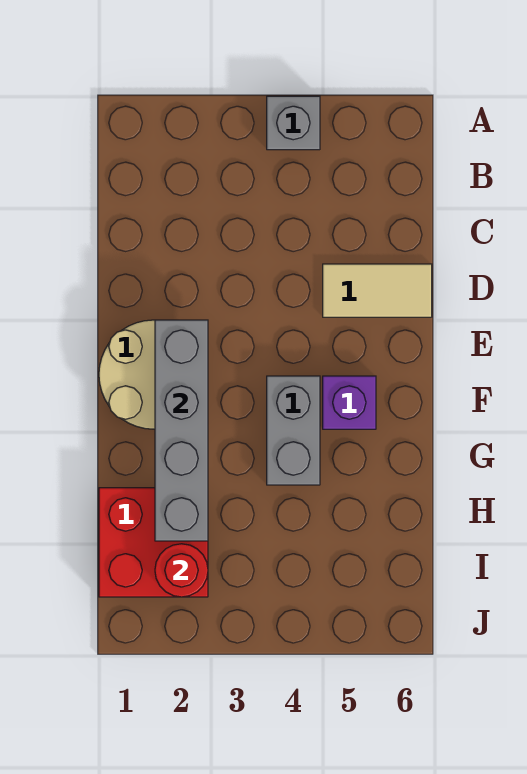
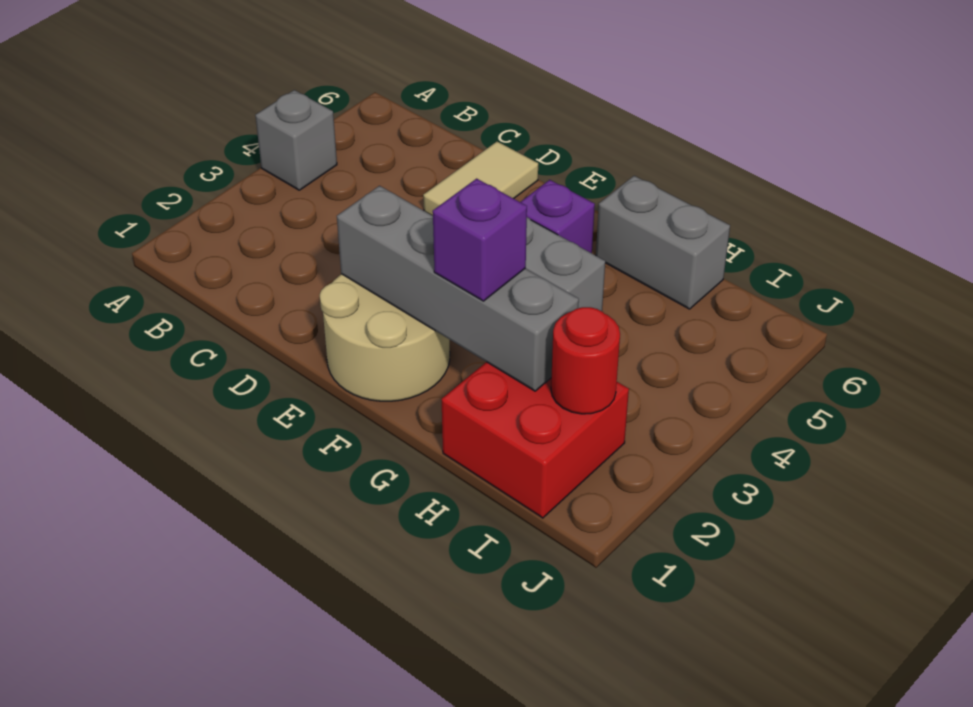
none -> purple brick G2 level 3
none -> grey brick G6:H6 level 1

